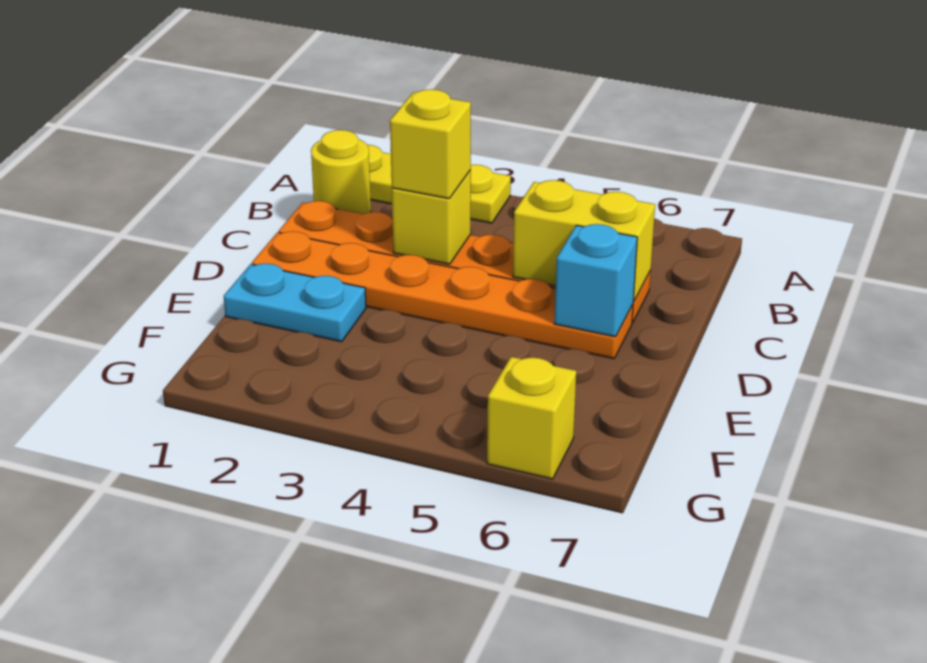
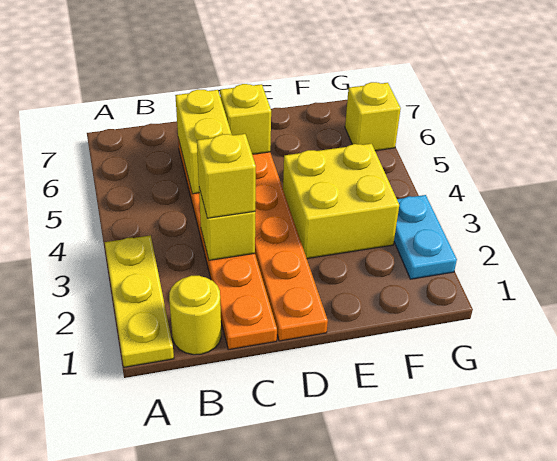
cyan brick D6 level 2 -> yellow brick D6 level 2
cyan plate E1:E2 level 1 -> cyan plate G2:G3 level 1
none -> yellow brick E3:F4 level 1

